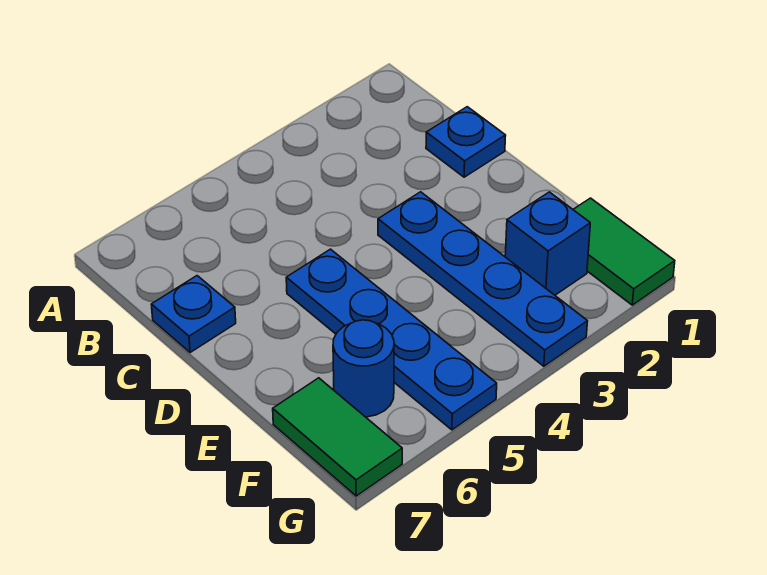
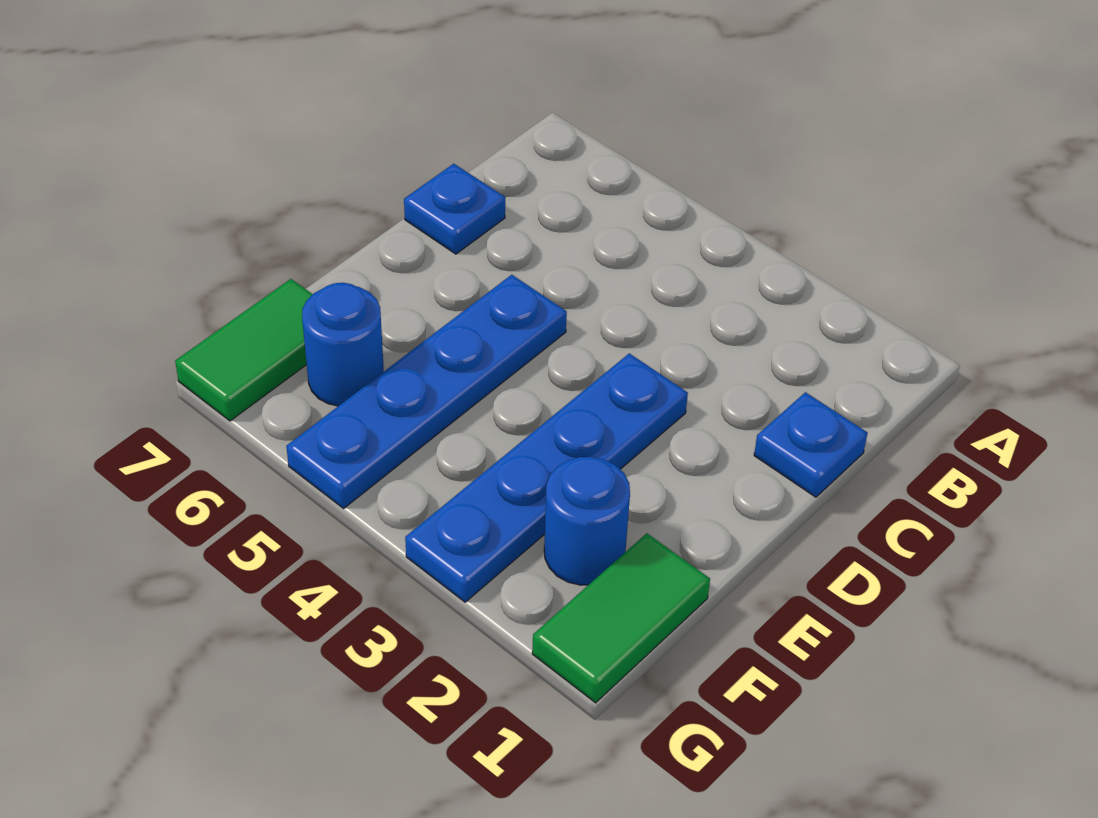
blue brick F2 level 1 -> blue round brick F2 level 1

